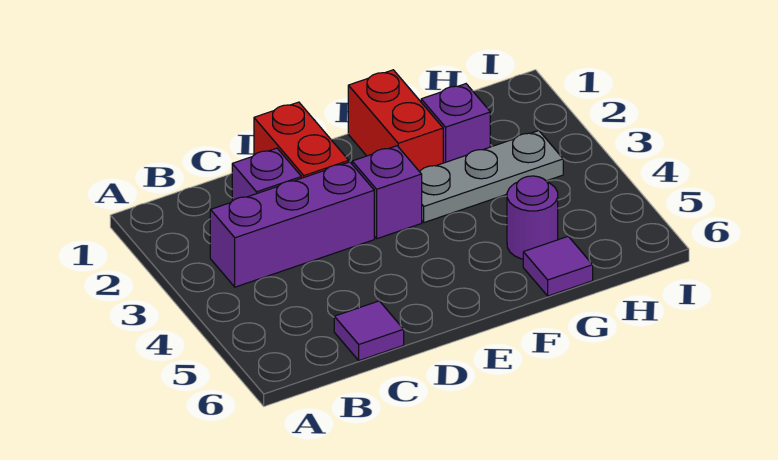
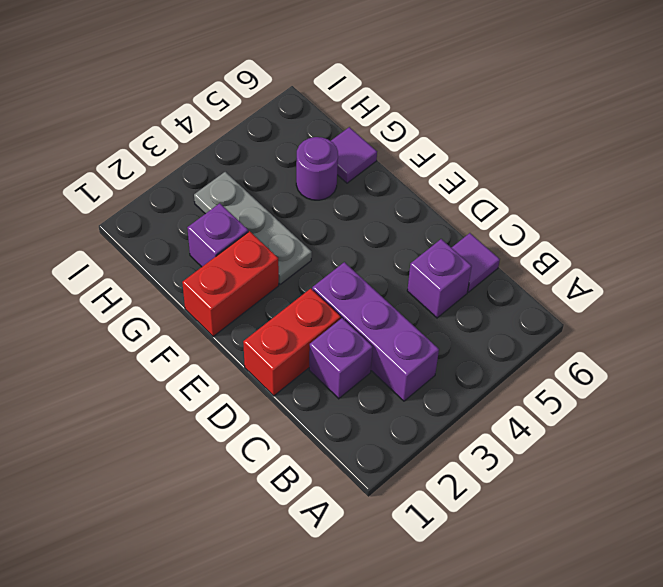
purple brick E3 level 1 -> purple brick C5 level 1

